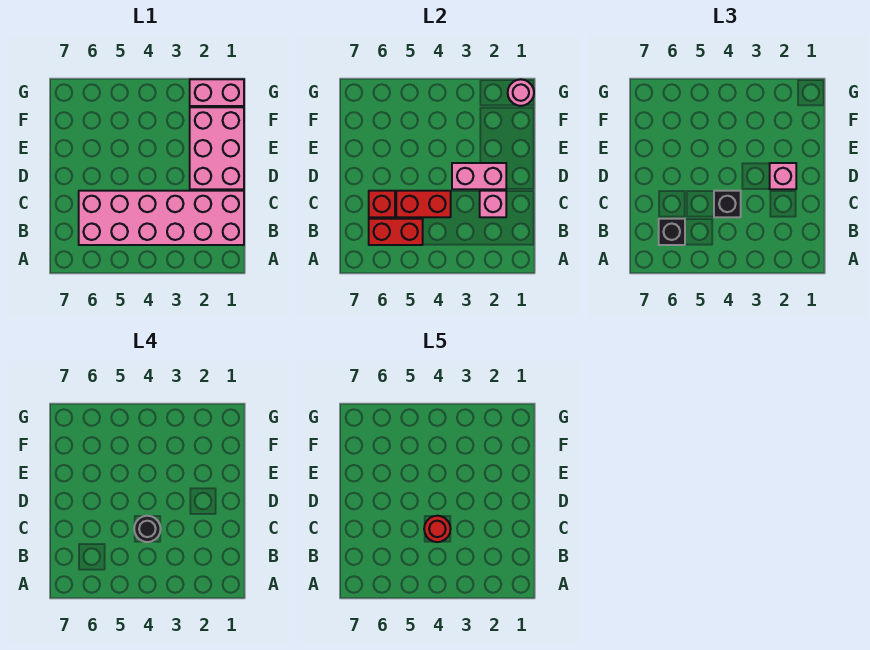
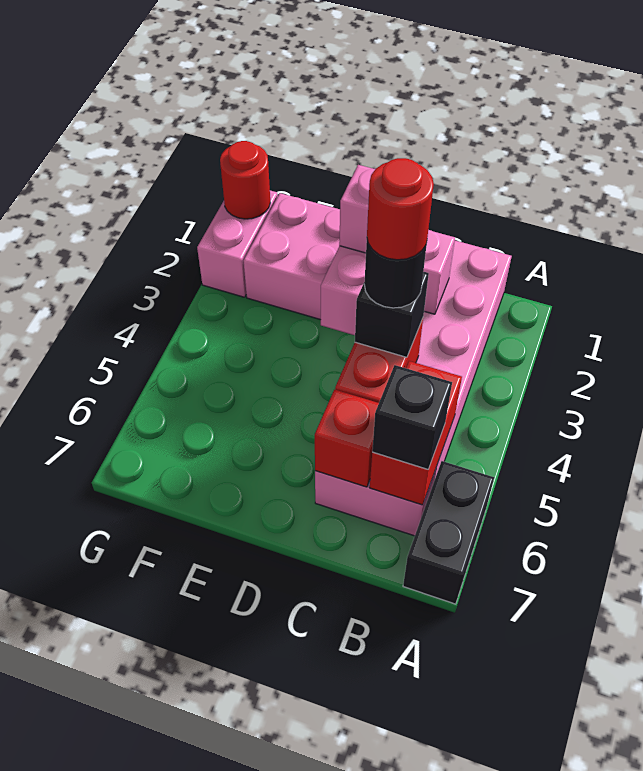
none -> black brick A6:A7 level 1
pink round brick G1 level 2 -> red round brick G1 level 2

